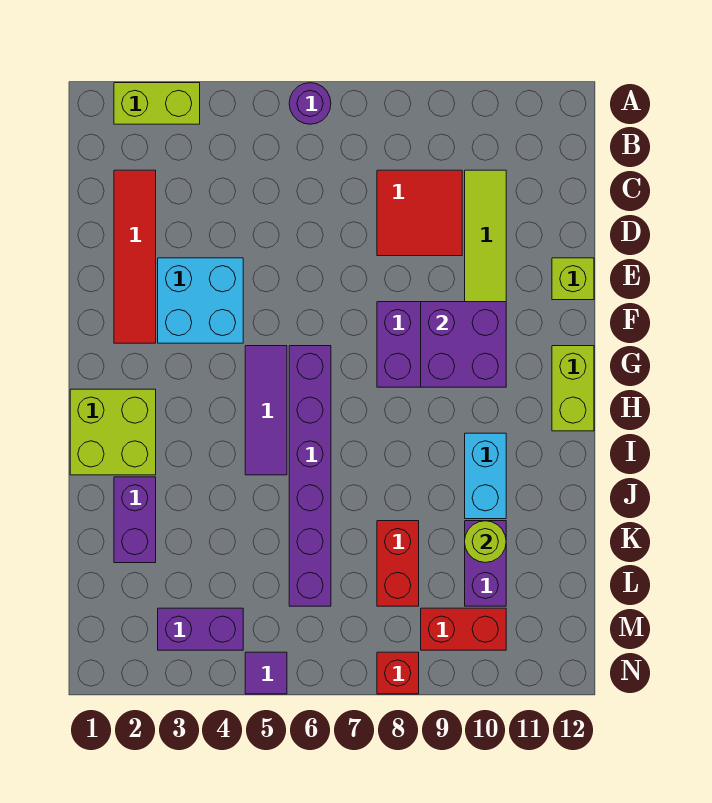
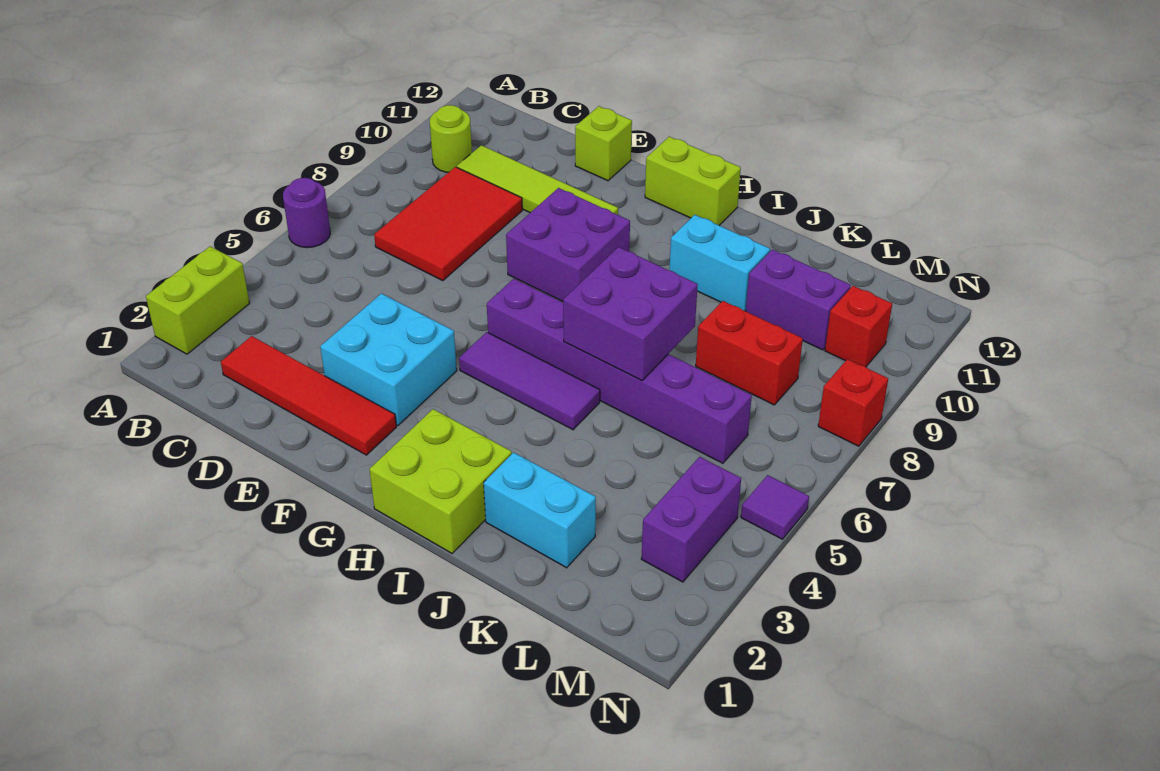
red tile C8:D9 level 1 -> red tile C7:D9 level 1
purple brick F9:G10 level 2 -> purple brick I6:J7 level 2
purple brick J2:K2 level 1 -> cyan brick J2:K2 level 1
lime round brick K10 level 2 -> lime round brick B10 level 1
red brick M9:M10 level 1 -> red brick M10 level 1

